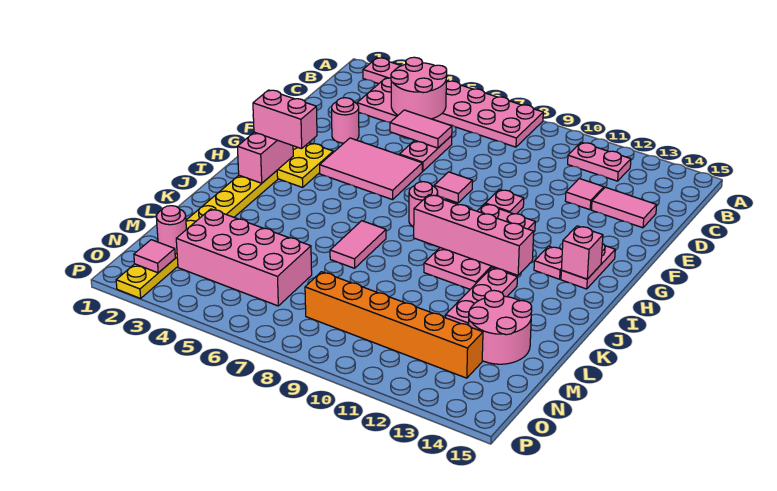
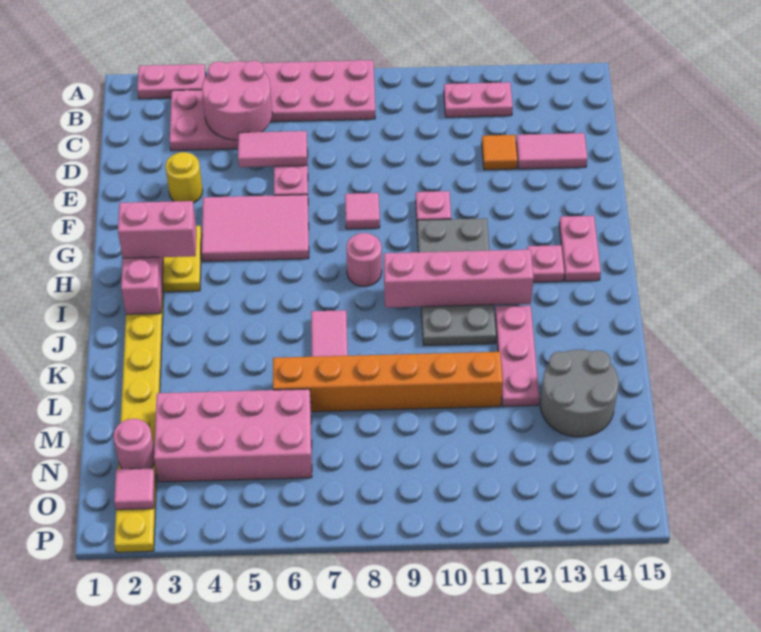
pink tile D12 level 1 -> orange tile D12 level 1
pink round brick E3 level 1 -> yellow round brick E3 level 1
pink plate G10:J11 level 1 -> grey plate G10:J11 level 1
pink brick H14 level 2 -> none
pink round brick L13:M14 level 1 -> grey round brick L13:M14 level 1
orange brick N8:N13 level 1 -> orange brick L6:L11 level 1

